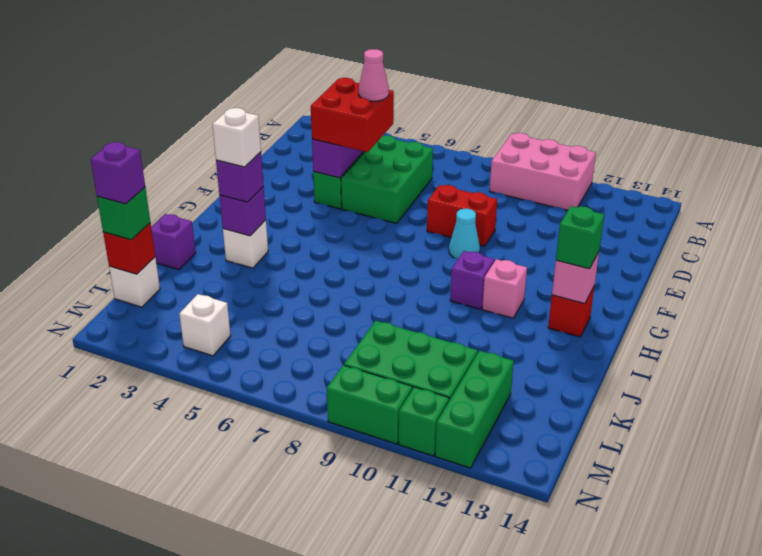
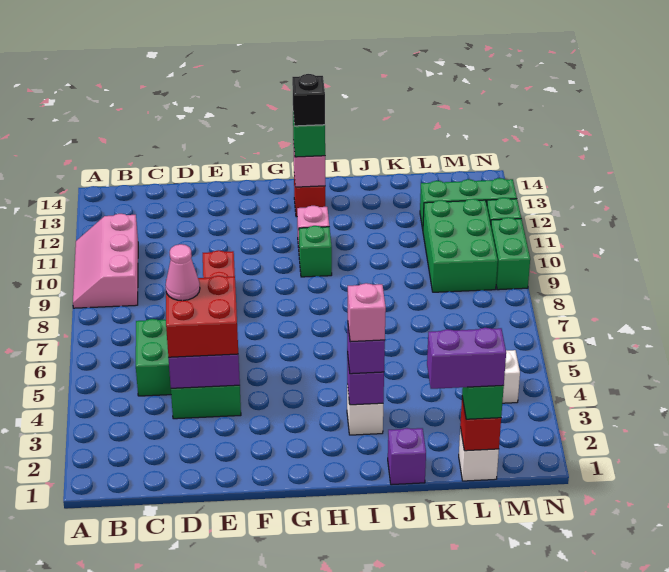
pink brick A9:B11 level 1 -> pink slope A9:B11 level 1 top B
cyan cone F9 level 1 -> none
purple brick H10 level 1 -> green brick H10 level 1
none -> black brick H13 level 4
white brick I3 level 4 -> pink brick I3 level 4
purple brick L1 level 4 -> purple brick K1:L1 level 4

